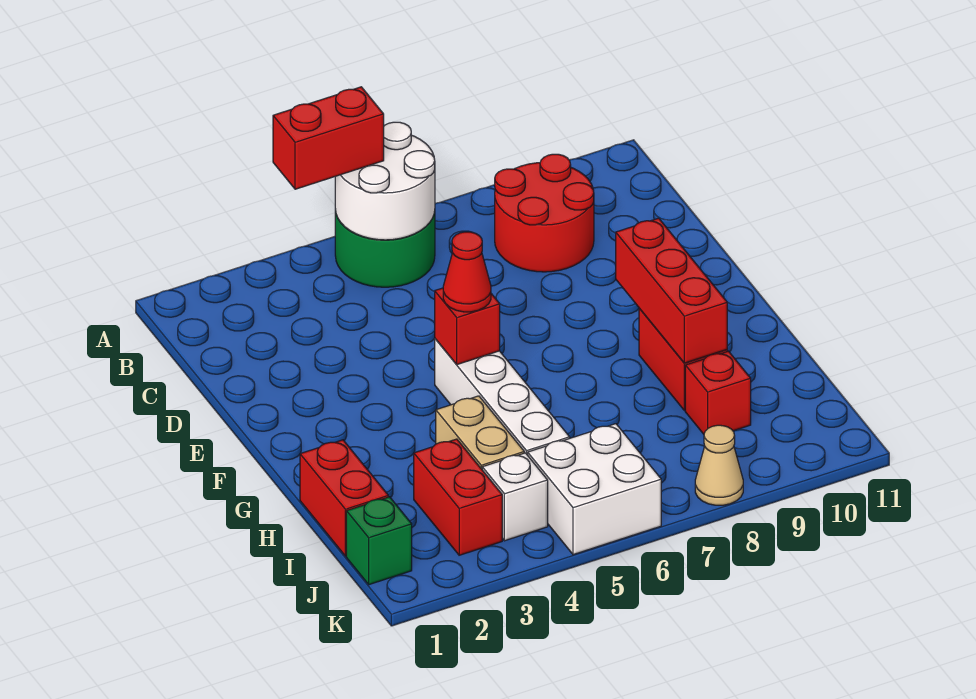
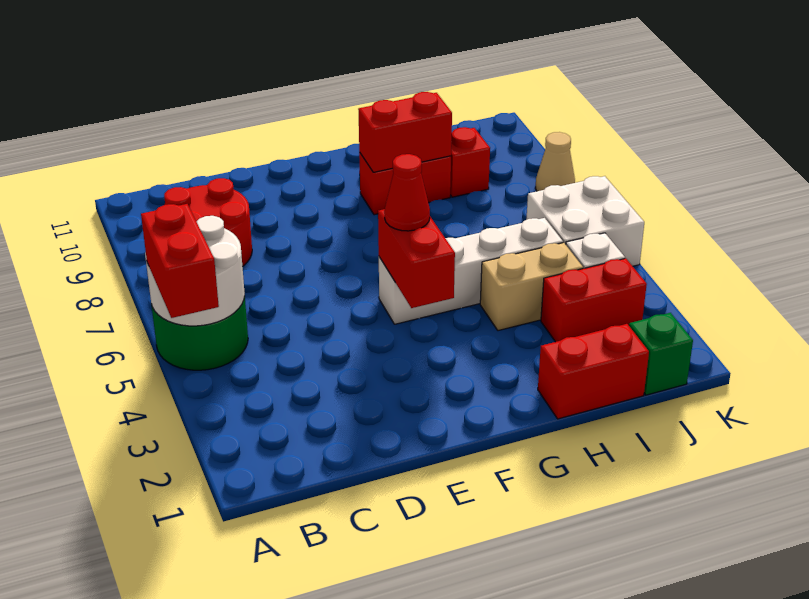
red brick F5 level 2 -> red brick F4:F5 level 2
red brick F9:H9 level 2 -> red brick G9:H9 level 2

